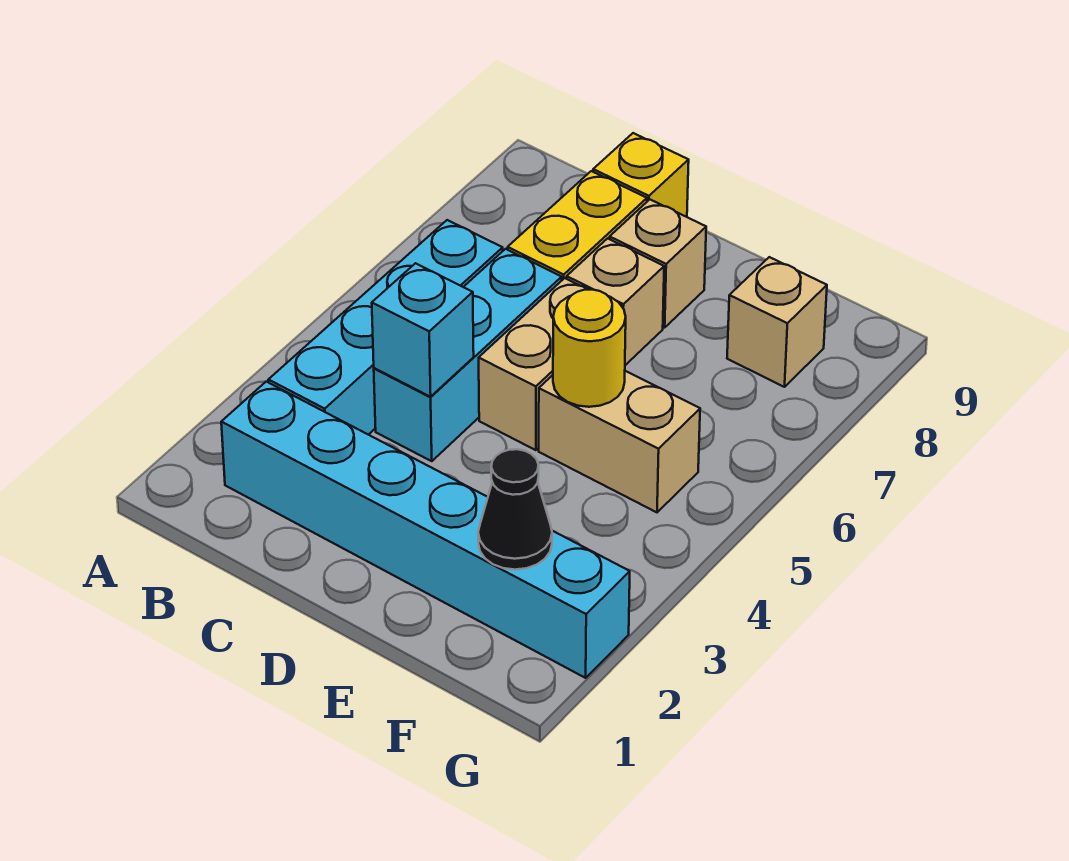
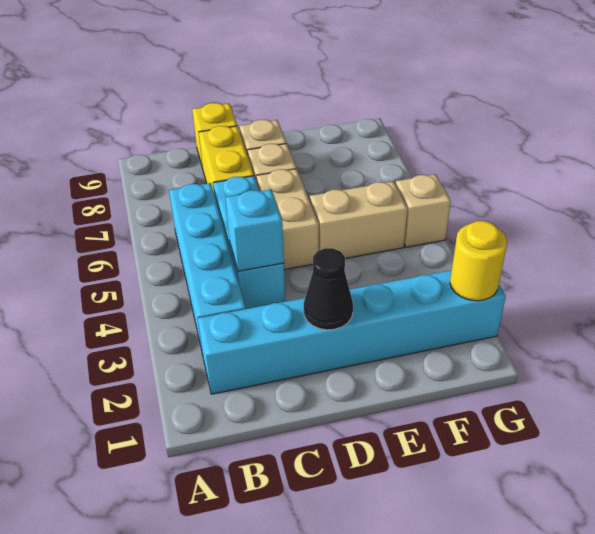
yellow round brick E5 level 2 -> yellow round brick G2 level 2
black cone F2 level 2 -> black cone D2 level 2
tan brick F8 level 1 -> tan brick G5 level 1

